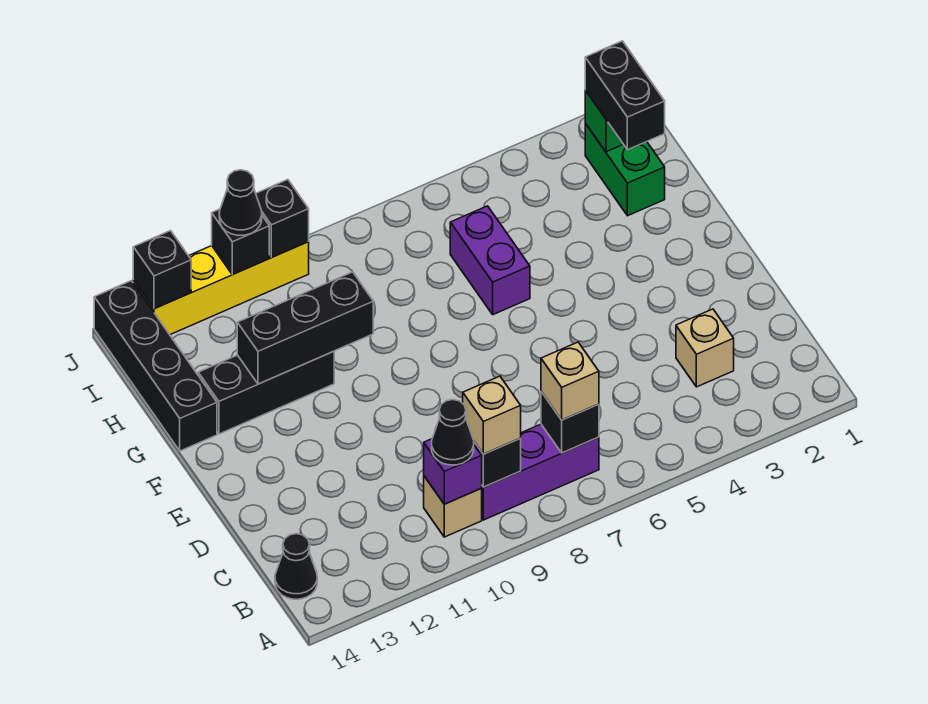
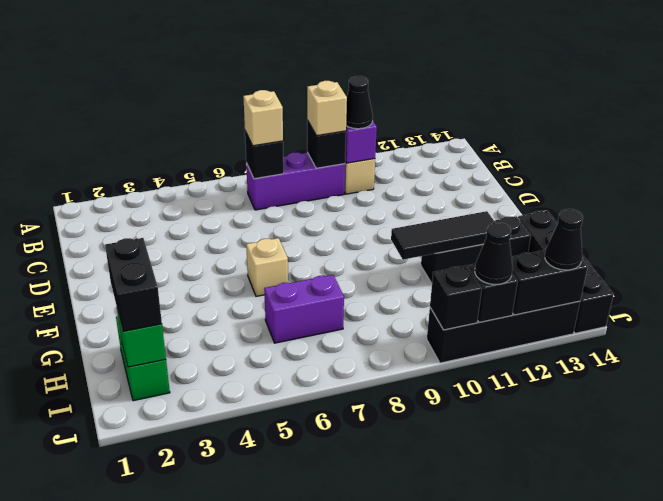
black cone B14 level 1 -> black cone J13 level 3
tan brick C3 level 1 -> tan brick F6 level 1
purple brick G6:H6 level 1 -> purple brick H6:H7 level 1
black brick G10:G12 level 2 -> black tile G10:G12 level 2
yellow brick J10:J13 level 1 -> black brick J10:J13 level 1
black brick J13 level 2 -> black brick J12:J13 level 2

